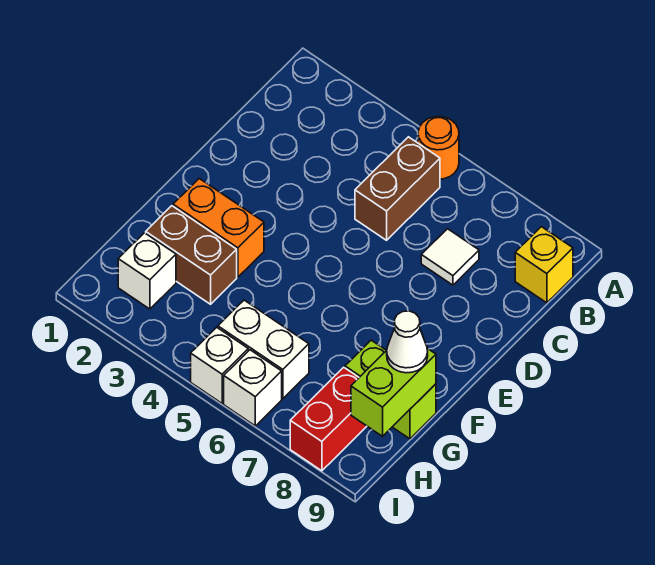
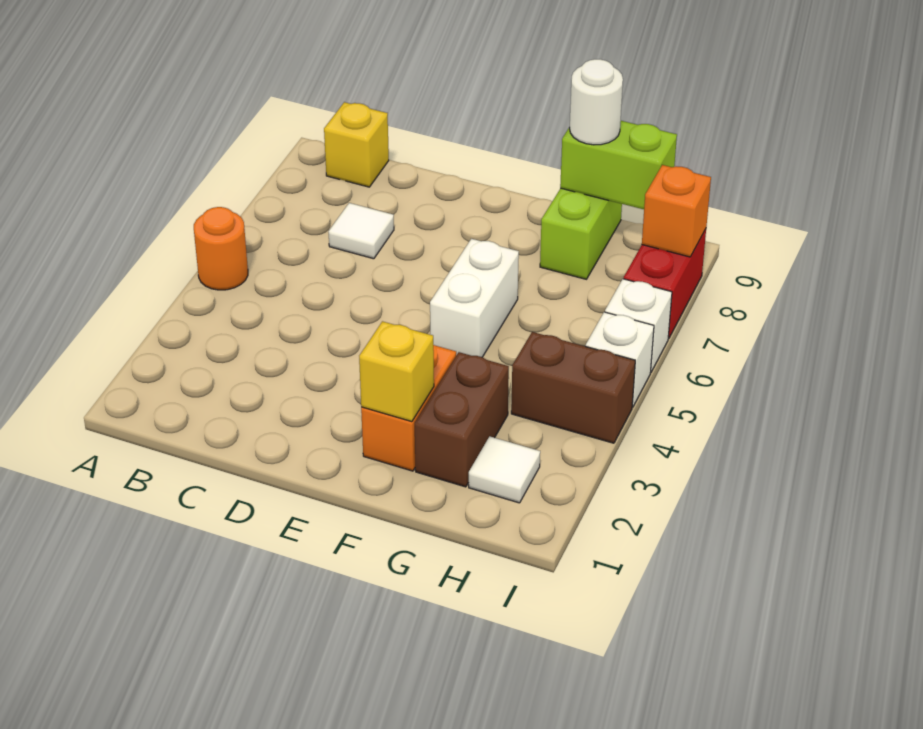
brown brick B5:C5 level 1 -> brown brick H4:I4 level 1
none -> yellow brick F2 level 2
white cone G9 level 3 -> white round brick G9 level 3
white brick H2 level 1 -> white tile H2 level 1
white brick H5:H6 level 1 -> white brick F5:F6 level 1
red brick H8:I8 level 1 -> red brick I7:I8 level 1
none -> orange brick I8 level 2

